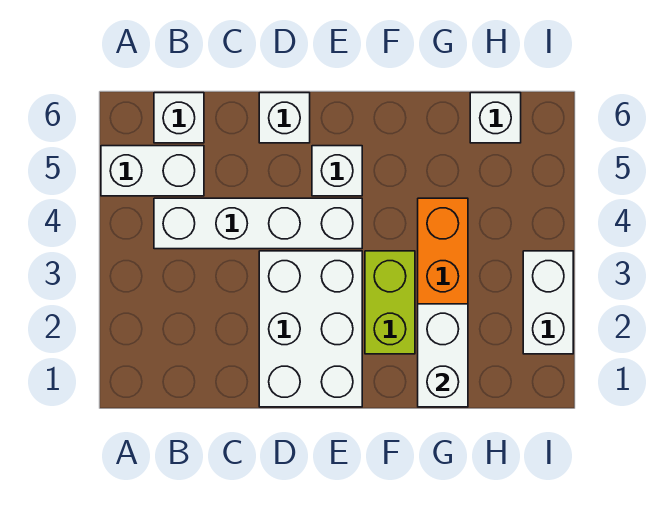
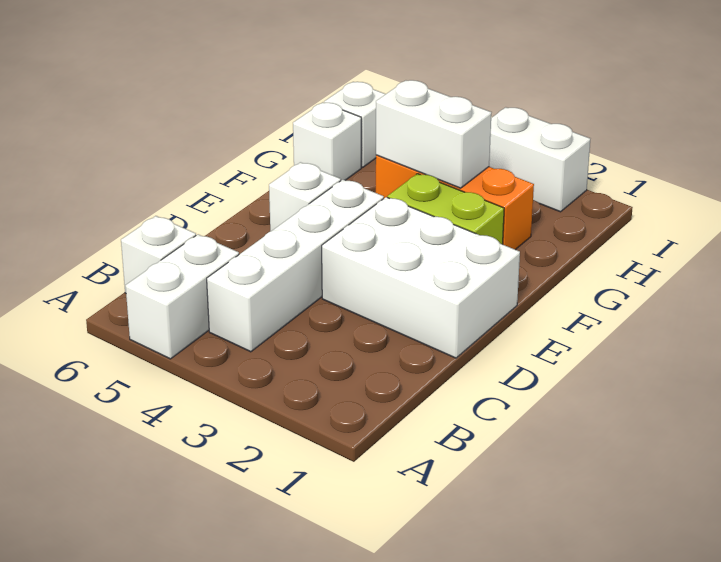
white brick D6 level 1 -> white brick G6 level 1
white brick G1:G2 level 2 -> white brick G3:G4 level 2

